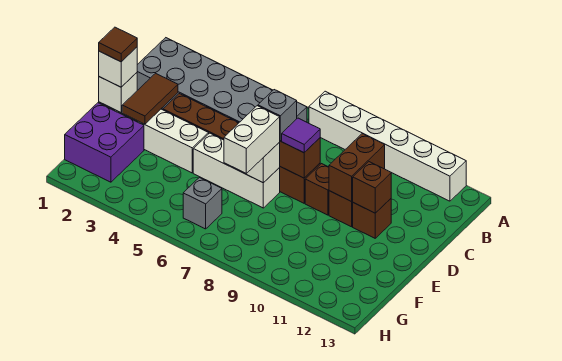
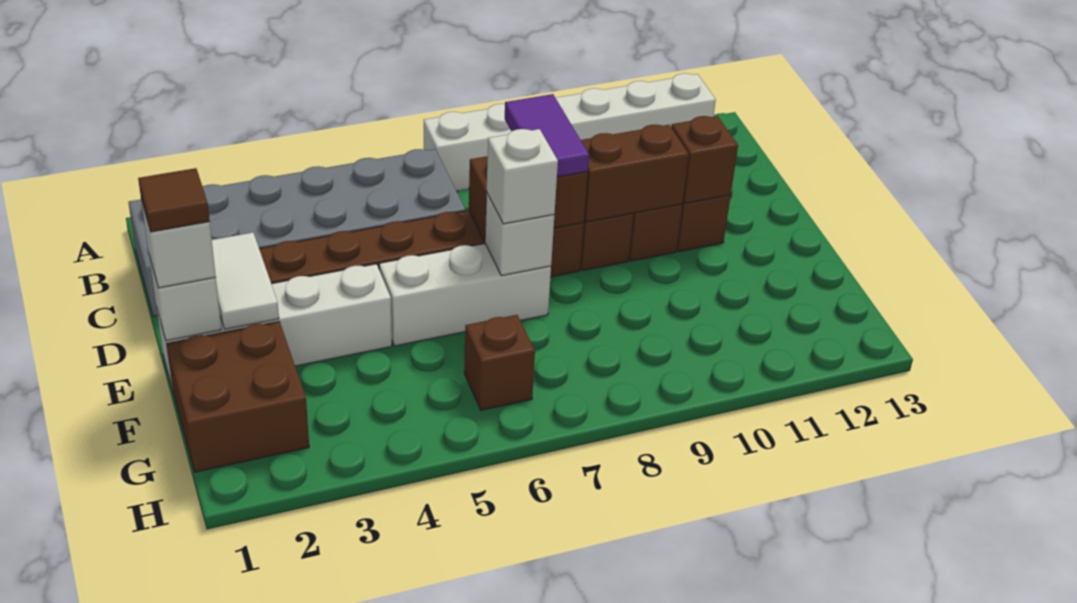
brown brick C10:D10 level 2 -> brown brick D9:D10 level 2
brown tile D2:E2 level 2 -> white tile D2:E2 level 2
grey brick D7 level 3 -> none
purple tile D8 level 3 -> purple tile C8:D8 level 3
white brick E7:F7 level 3 -> white brick E7 level 3
purple brick F1:G2 level 1 -> brown brick F1:G2 level 1
grey brick G6 level 1 -> brown brick G6 level 1

